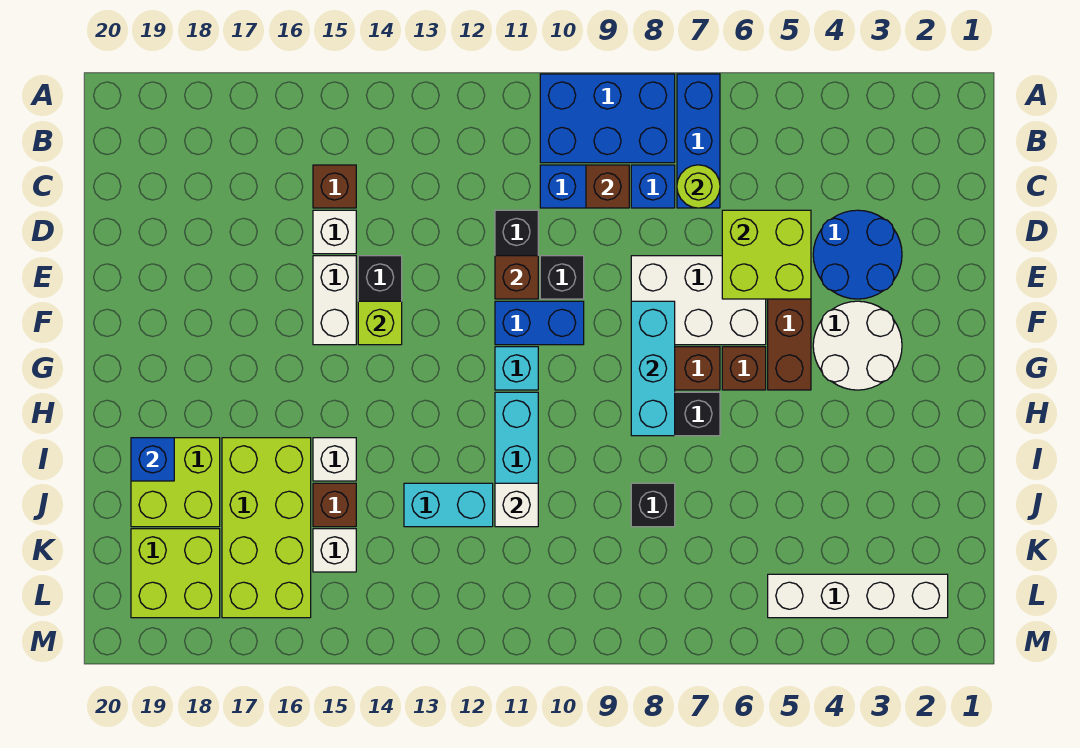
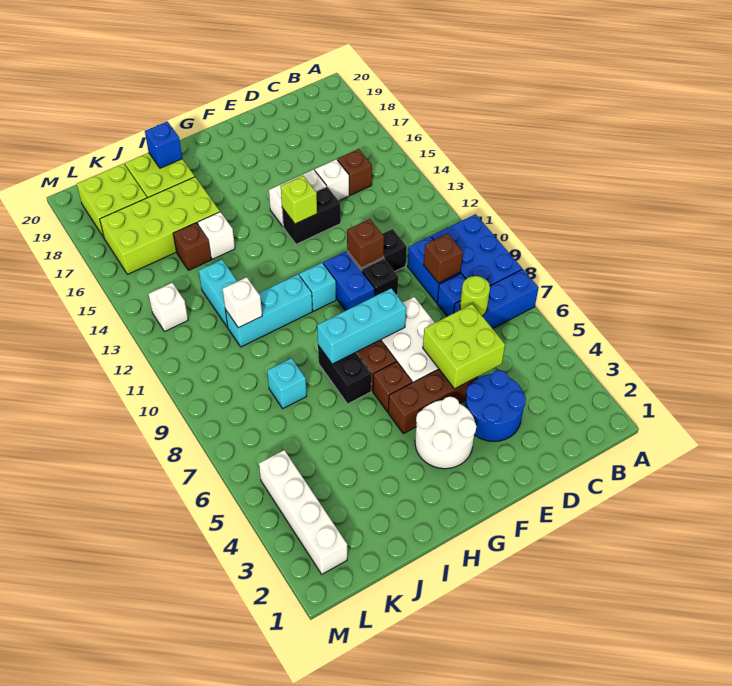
black brick J8 level 1 -> cyan brick J8 level 1
white brick K15 level 1 -> white brick L13 level 1

